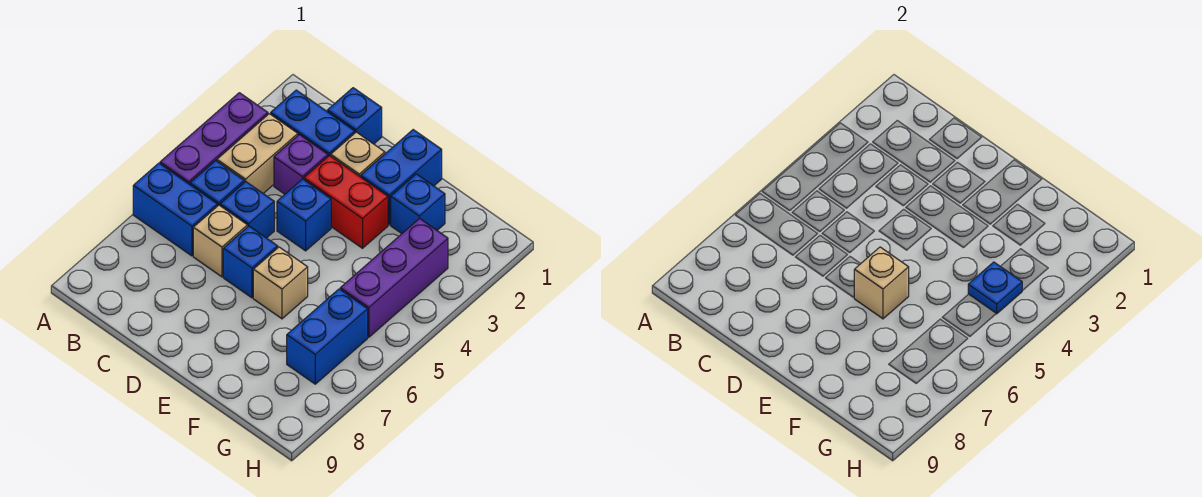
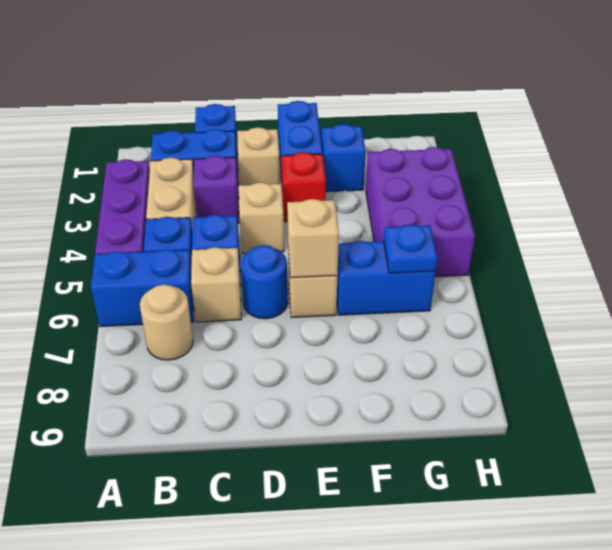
none -> tan round brick B7 level 1
red brick D3:E3 level 1 -> red brick E3 level 1
blue brick D4 level 1 -> tan brick D4 level 1
blue brick D6 level 1 -> blue round brick D6 level 1
purple brick G3:G5 level 1 -> purple brick G3:H5 level 1
blue plate G4 level 2 -> blue plate G6 level 2
blue brick G6:G7 level 1 -> blue brick F6:G6 level 1

